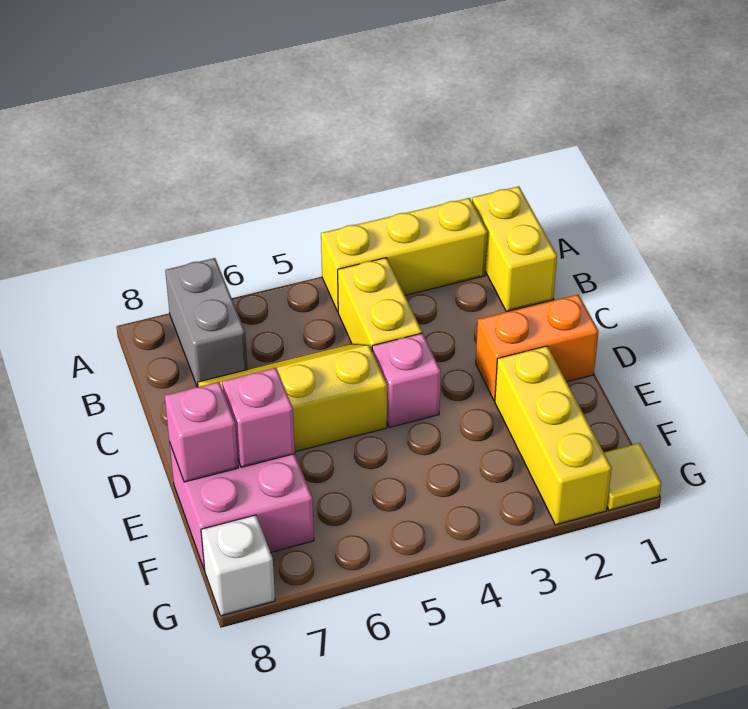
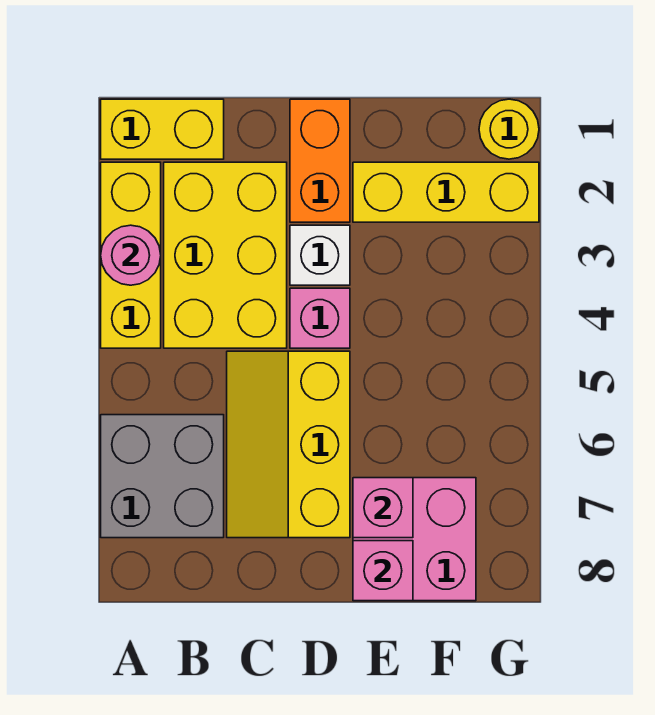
none -> pink round brick A3 level 2
grey brick A7:B7 level 1 -> grey brick A6:B7 level 1
yellow brick B4:C4 level 1 -> yellow brick B2:C4 level 1
yellow tile G1 level 1 -> yellow round brick G1 level 1
white brick G8 level 1 -> white brick D3 level 1

